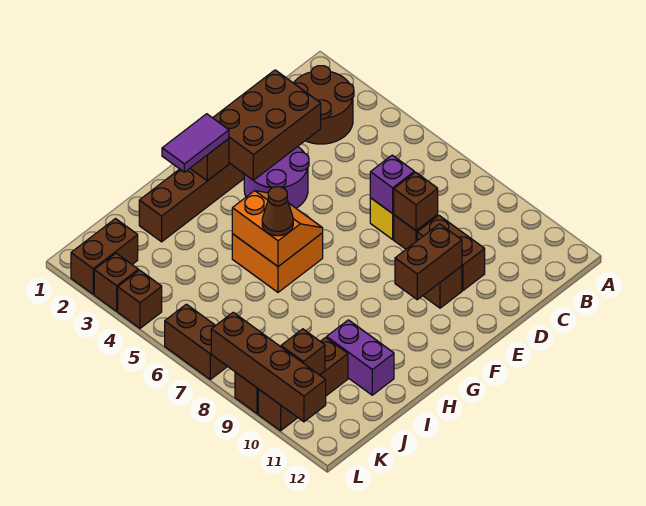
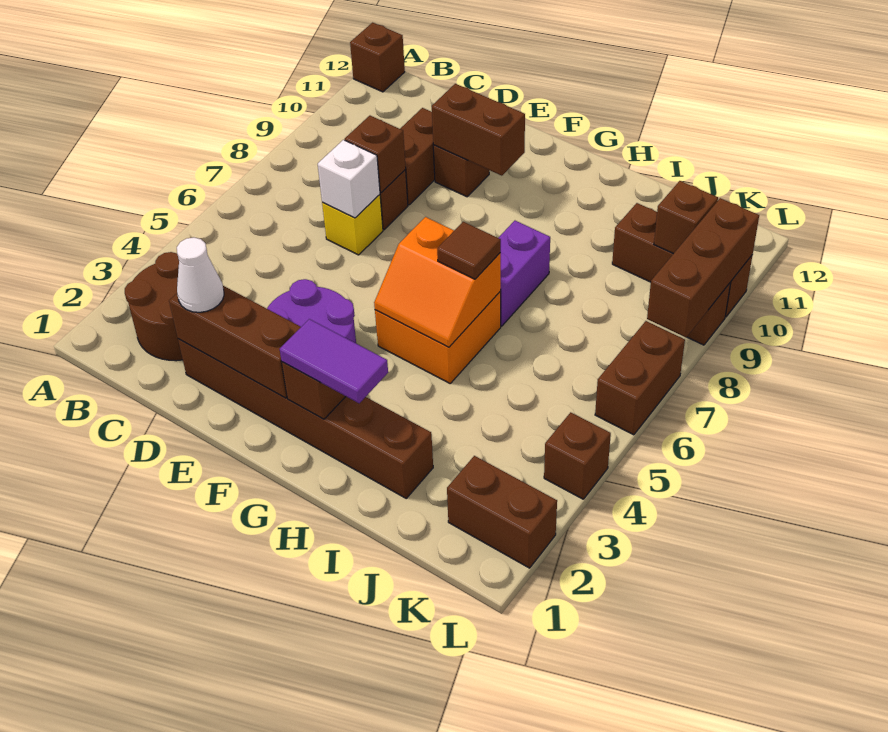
brown brick D2:F3 level 2 -> brown brick D2:F2 level 2
none -> white cone D2 level 3
purple brick D7 level 2 -> white brick D7 level 2
orange slope G5:H6 level 2 top H -> orange slope G5:H6 level 2 top 6
brown cone H6 level 3 -> brown tile H6 level 3
purple brick I10:I11 level 1 -> purple brick H7:H8 level 1
brown brick L3 level 1 -> brown brick A12 level 1
brown brick L8:L11 level 2 -> brown brick L8:L10 level 2

